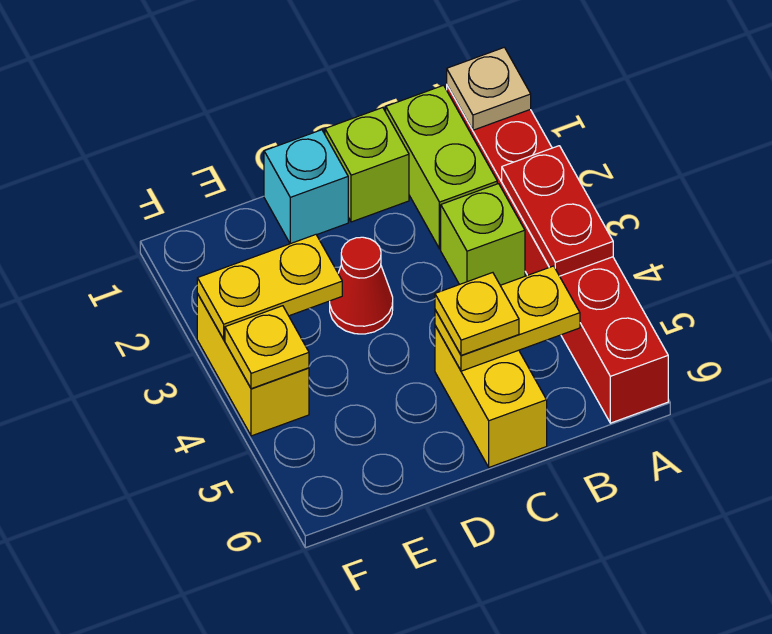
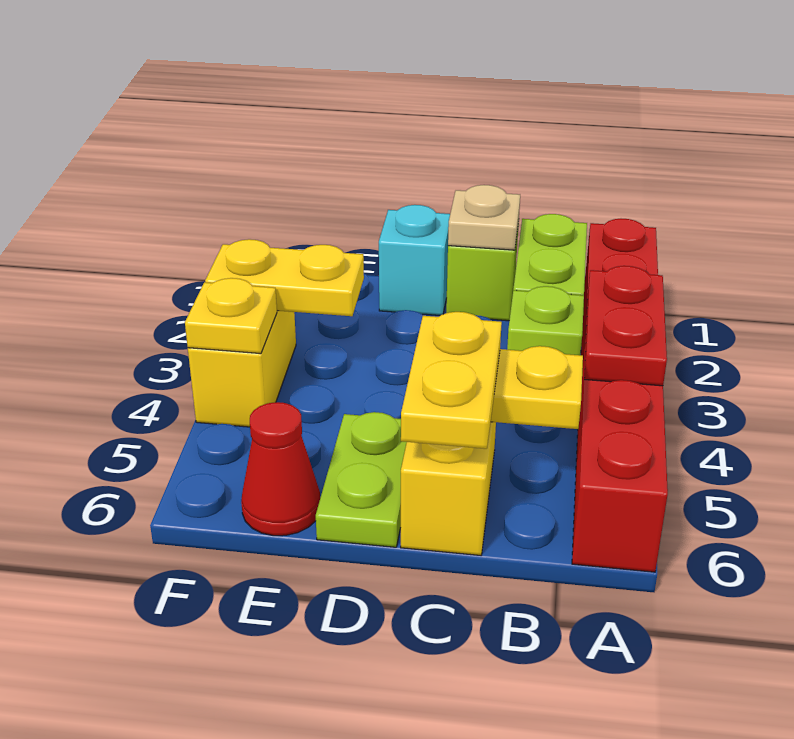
tan plate A1 level 2 -> tan plate C1 level 2
yellow plate C5 level 3 -> yellow plate C5:C6 level 3
red cone D3 level 1 -> red cone E6 level 1
none -> lime plate D5:D6 level 1

